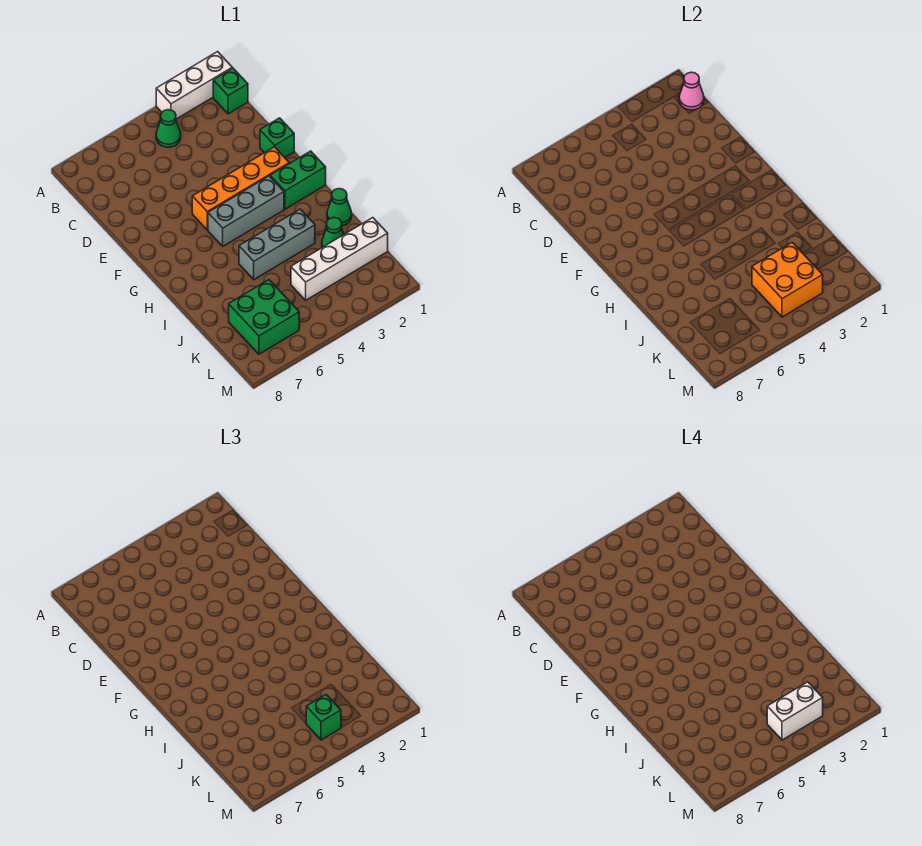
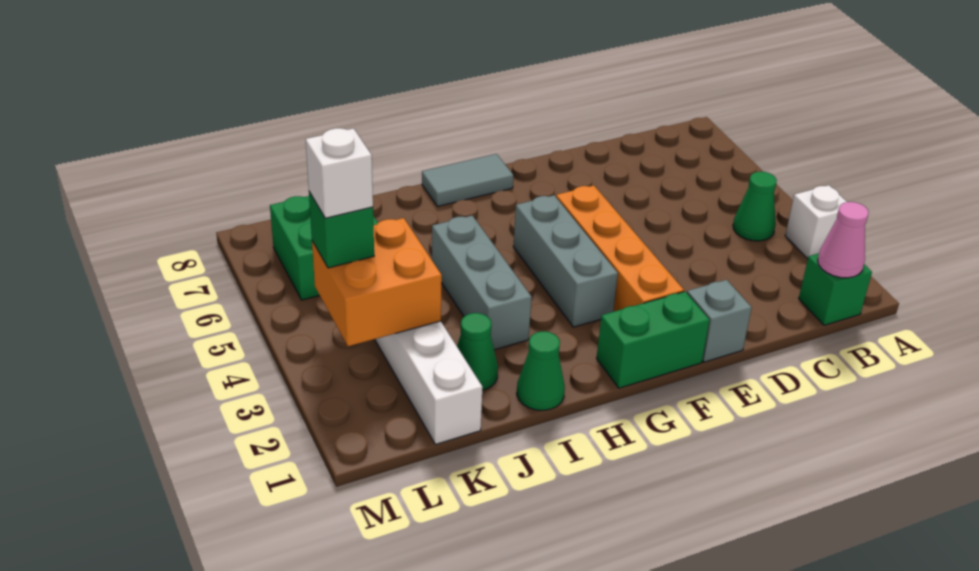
white brick A1:A3 level 1 -> white brick A3 level 1
green brick E1 level 1 -> grey brick E1 level 1
green brick G1:G2 level 1 -> green brick F1:G1 level 1
none -> grey tile G8:H8 level 1
white brick L3:L4 level 4 -> white brick L4 level 4

